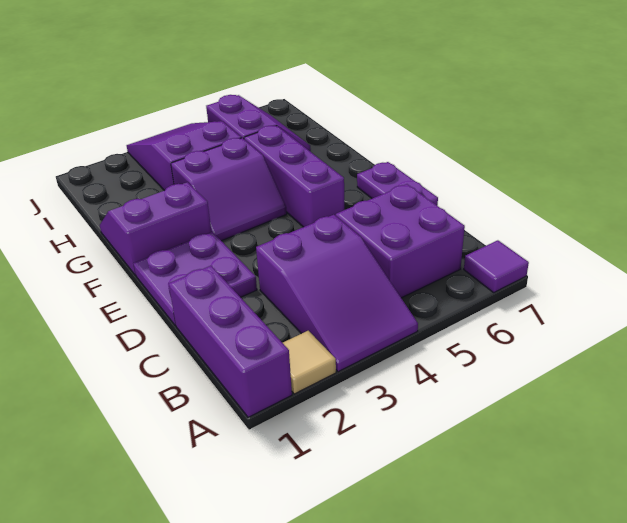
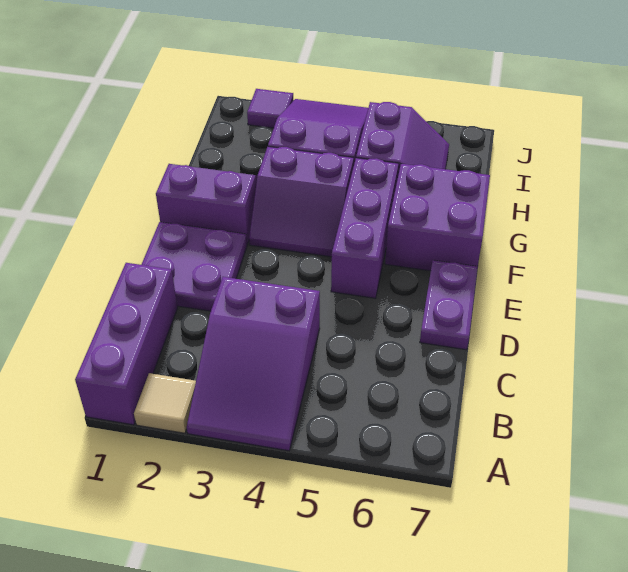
purple tile A7 level 1 -> purple tile J2 level 1
purple brick B5:C6 level 1 -> purple brick F6:G7 level 1

